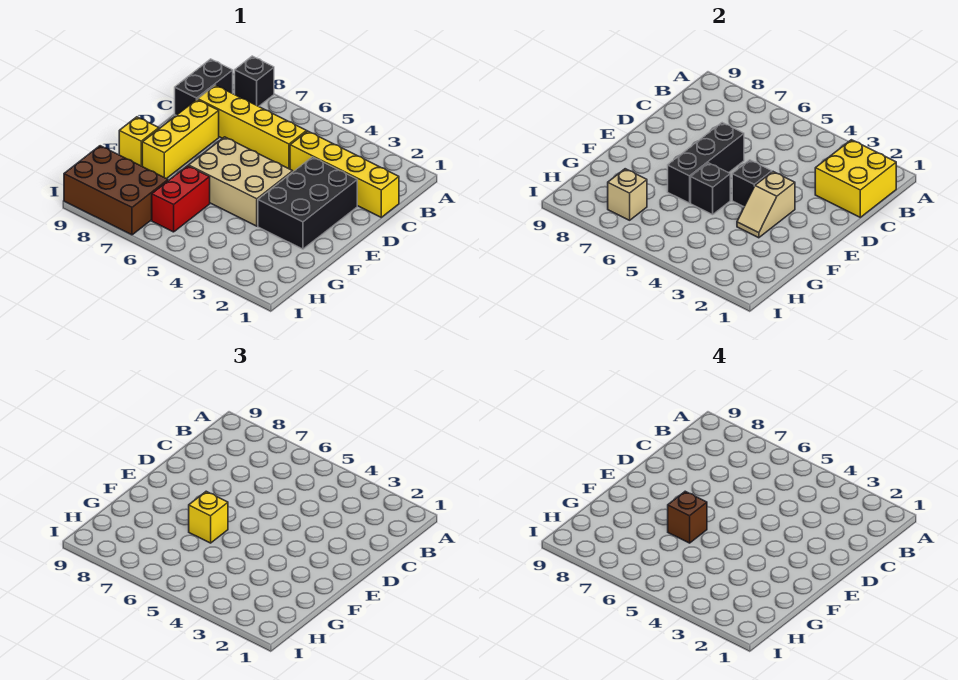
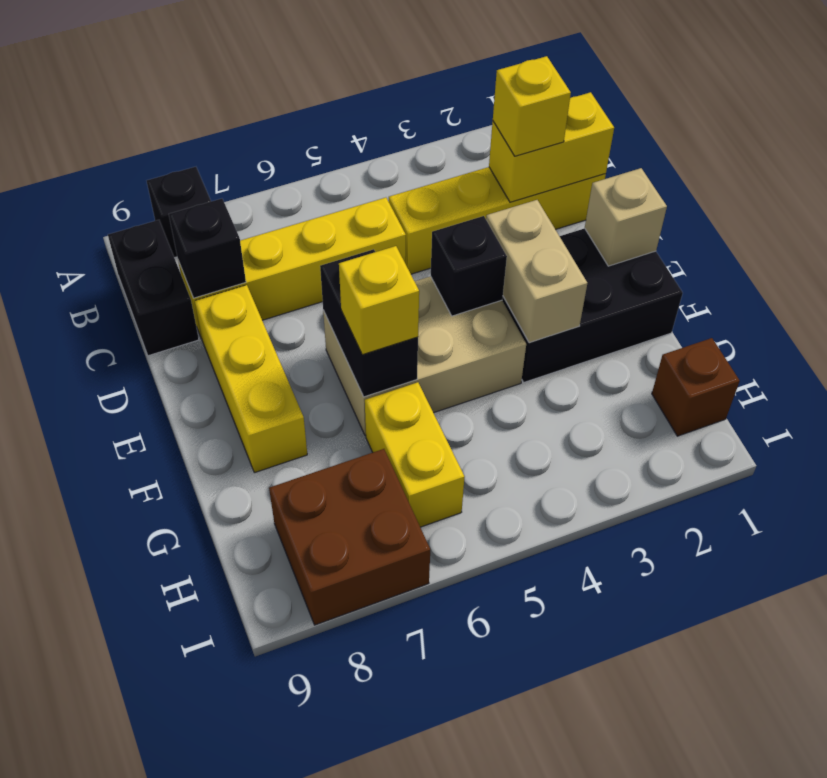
yellow brick B1:C2 level 2 -> yellow brick C1:C2 level 2
black brick D2:F3 level 1 -> black brick E1:F3 level 1
black brick D6:F6 level 2 -> black brick E6:F6 level 2
tan slope E3:F3 level 2 top E -> tan brick E3:F3 level 2
black brick F5 level 2 -> black brick C8 level 2
brown brick F6 level 4 -> brown brick H1 level 1
yellow brick F9 level 1 -> yellow brick C2 level 3
red brick G6:H6 level 1 -> yellow brick G6:H6 level 1
brown brick H7:I9 level 1 -> brown brick H7:I8 level 1
tan brick H7 level 2 -> tan brick E1 level 2

